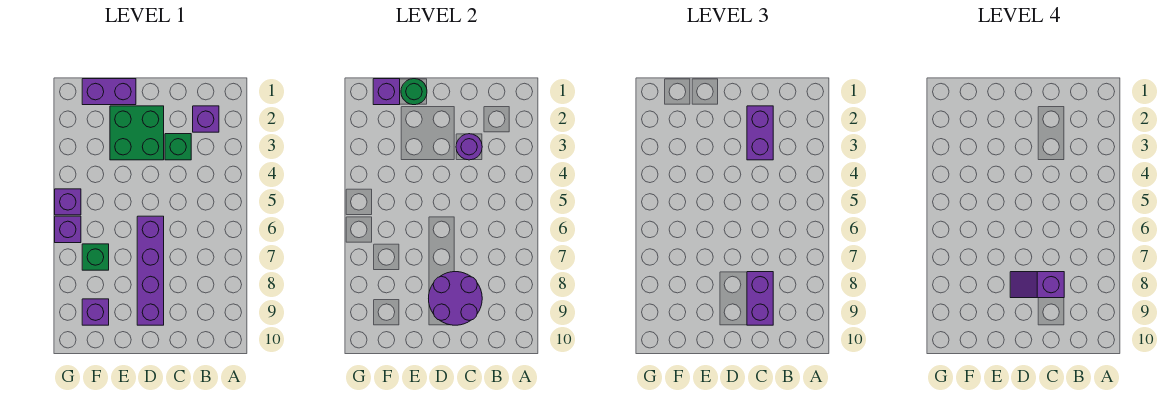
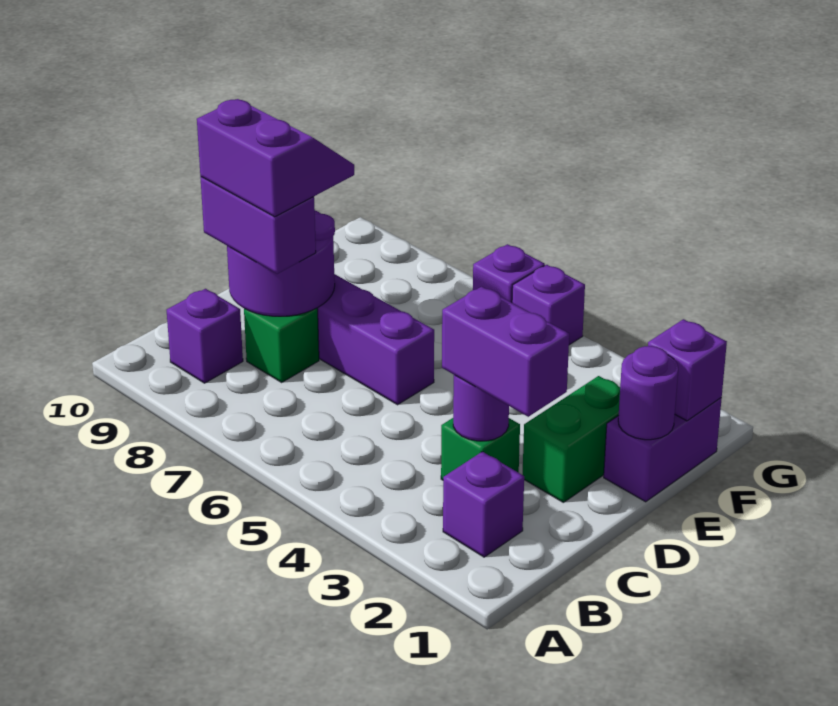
purple slope C8:D8 level 4 top C -> purple slope C8:D9 level 4 top C
green brick D2:E3 level 1 -> green brick D2:E2 level 1
green round brick E1 level 2 -> purple round brick E1 level 2
green brick F7 level 1 -> green brick C8 level 1
purple brick F9 level 1 -> purple brick B9 level 1

